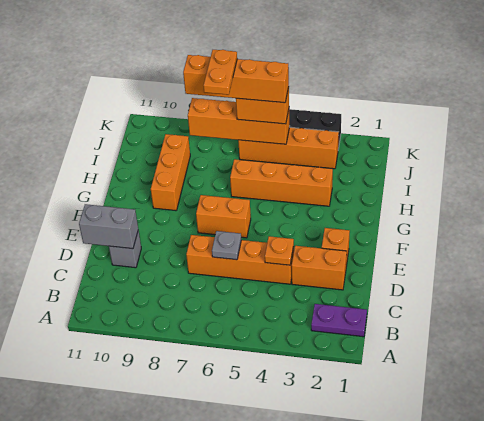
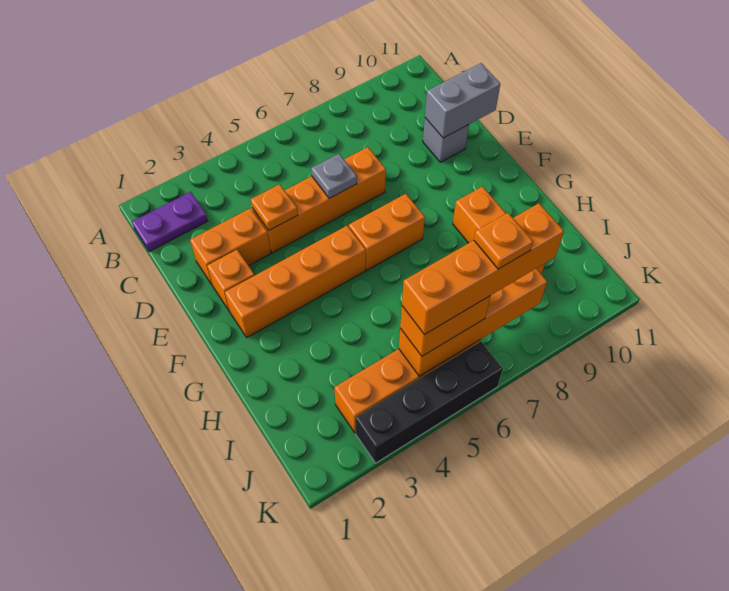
orange brick H3:H6 level 1 -> orange brick F2:F5 level 1
orange plate I7:J7 level 5 -> orange plate J7 level 5

